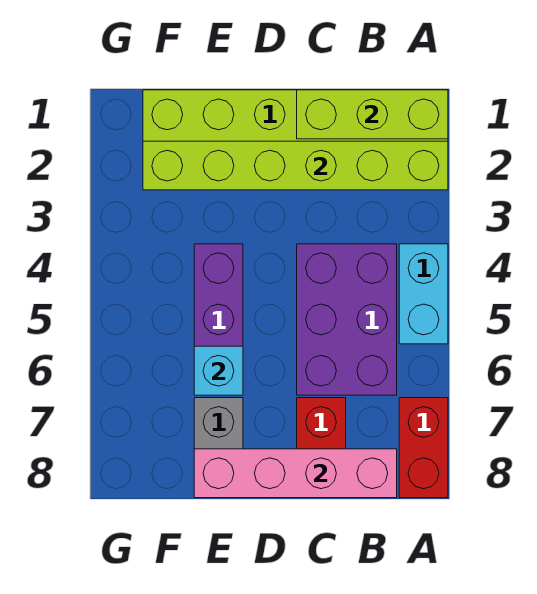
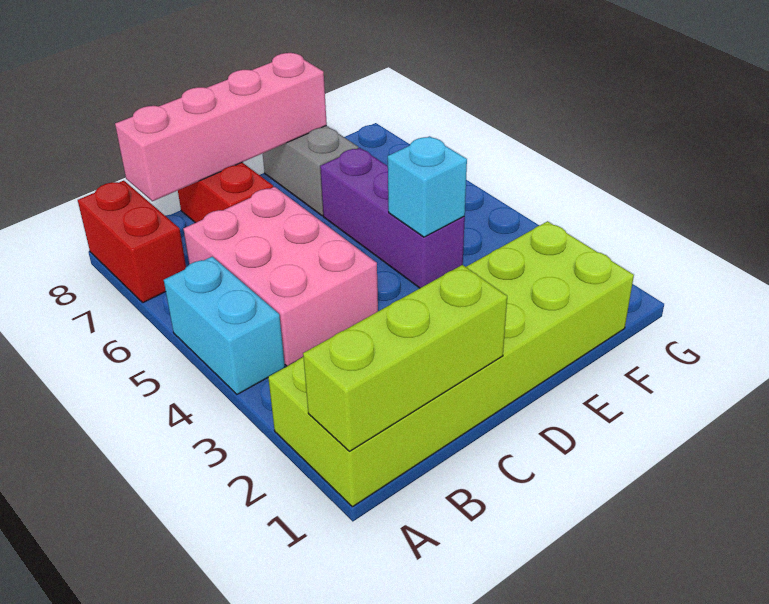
lime brick A2:F2 level 2 -> none
purple brick B4:C6 level 1 -> pink brick B4:C6 level 1
cyan brick E6 level 2 -> cyan brick E4 level 2

